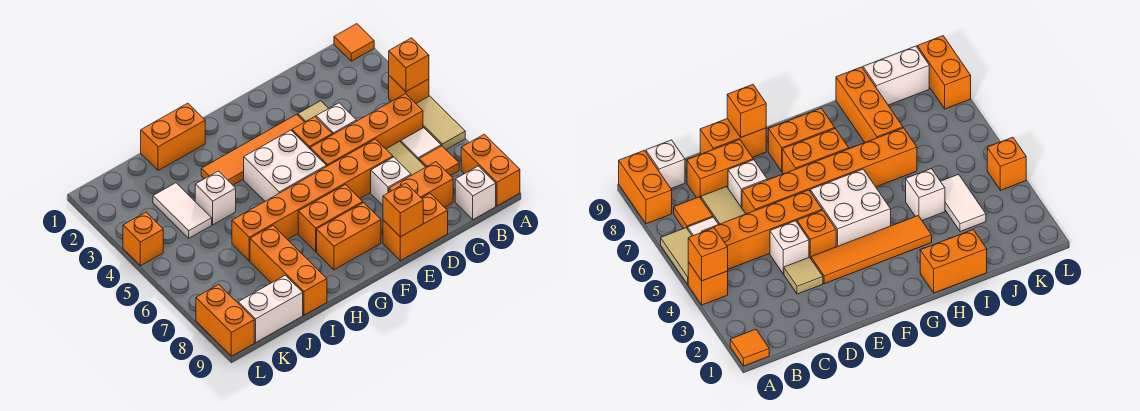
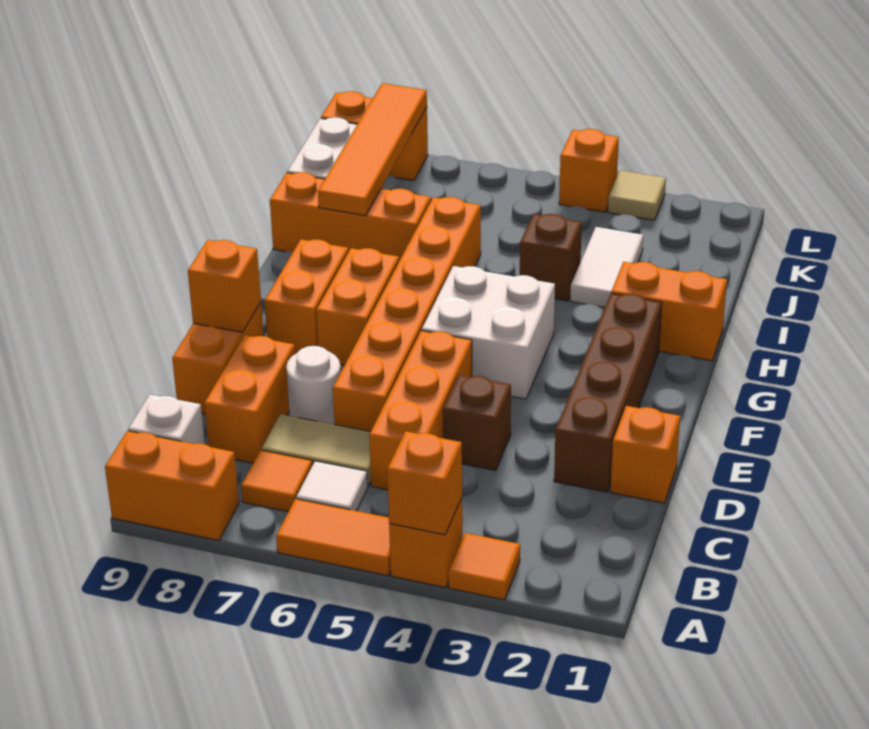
orange tile A1 level 1 -> orange tile A3 level 1
tan tile A5:A6 level 1 -> orange tile A5:A6 level 1
orange brick B5:E5 level 1 -> orange brick C5:E5 level 1
none -> brown brick D2:G2 level 1
tan tile D3 level 1 -> tan tile L3 level 1
white brick D4 level 1 -> brown brick D4 level 1
white brick D7 level 1 -> white round brick D7 level 1
orange tile E3:H3 level 1 -> orange tile I8:L8 level 2
orange brick E4 level 1 -> orange brick D1 level 1
orange brick H1:I1 level 1 -> orange brick H1:H2 level 1
white brick I4 level 1 -> brown brick I4 level 1
white tile J3:J4 level 1 -> white tile I3:J3 level 1

